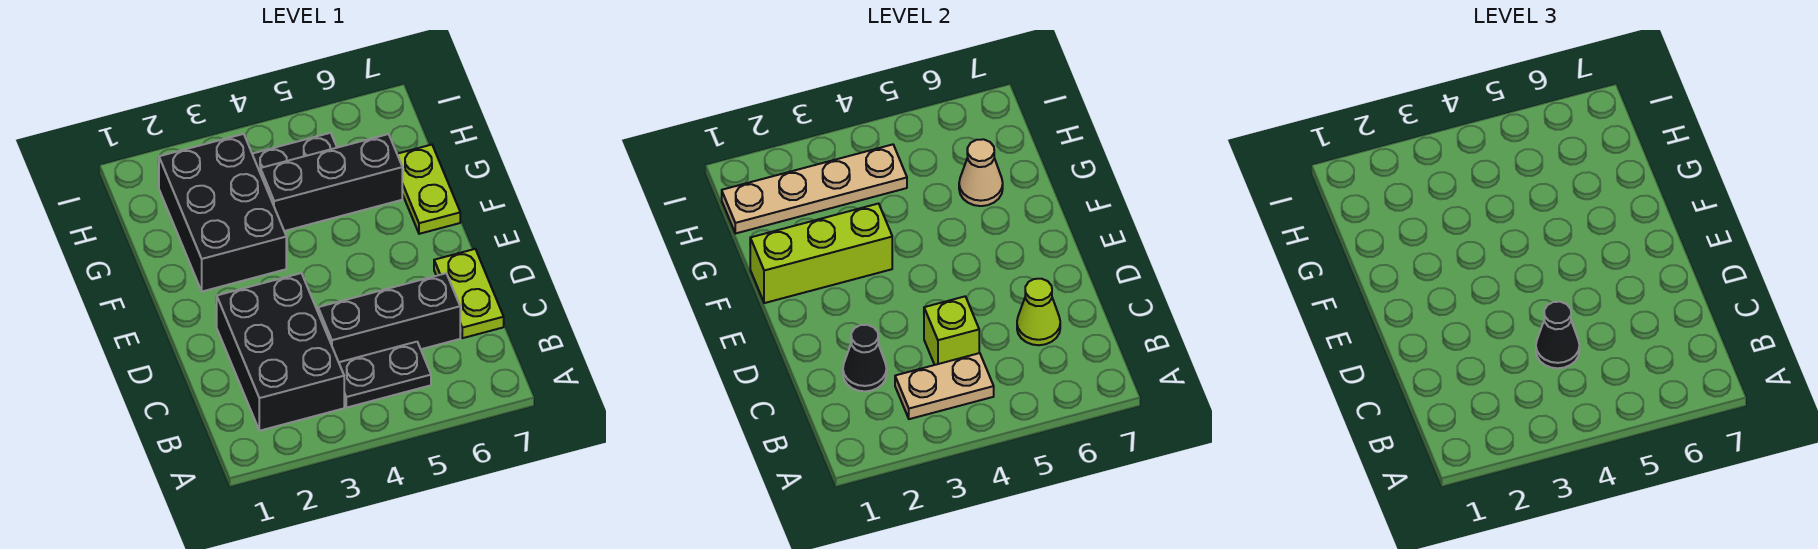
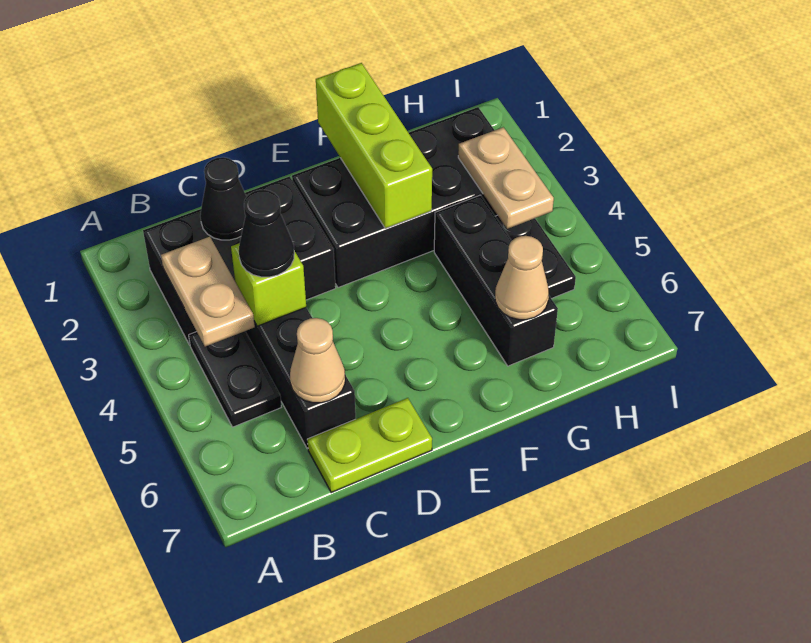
lime cone C6 level 2 -> tan cone C6 level 2
black brick F2:H3 level 1 -> black brick E2:H3 level 1
lime plate F7:G7 level 1 -> none
tan plate H1:H4 level 2 -> tan plate H3:H4 level 2

